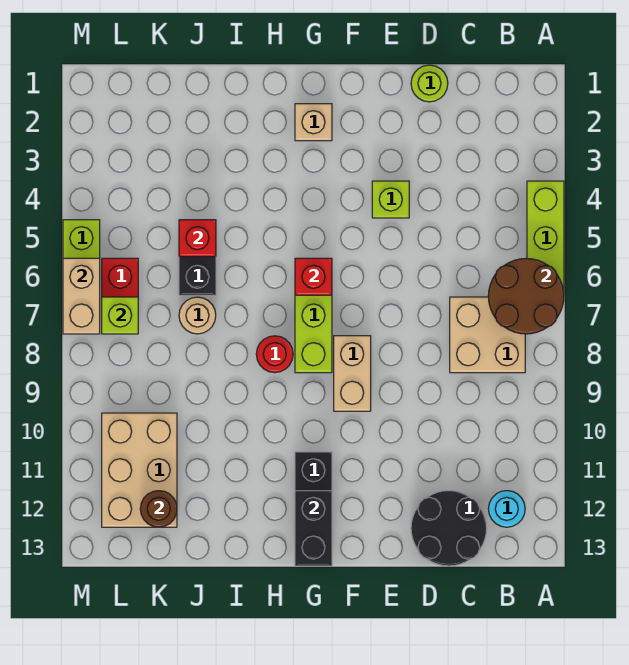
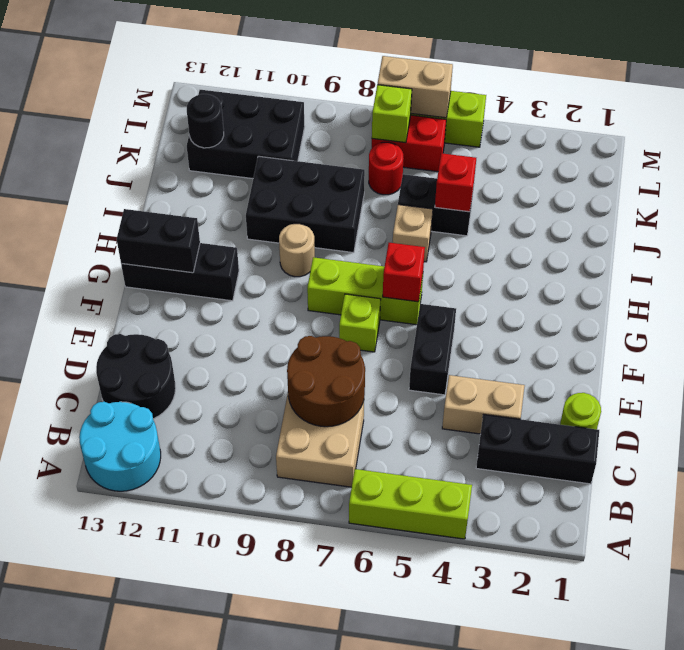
brown round brick A6:B7 level 2 -> brown round brick C7:D8 level 2
cyan round brick B12 level 1 -> cyan round brick A12:B13 level 1
none -> black brick C1:C3 level 1
lime brick E4 level 1 -> lime brick F7 level 1
none -> black brick E5:F5 level 1
tan brick F8:F9 level 1 -> tan brick D3:D4 level 1
tan brick G2 level 1 -> tan brick I6 level 1
red round brick H8 level 1 -> red round brick K7 level 1
none -> black brick I8:J10 level 1
tan round brick J7 level 1 -> tan round brick H9 level 1
tan brick K10:L12 level 1 -> black brick K10:L12 level 1
brown round brick K12 level 2 -> black round brick K12 level 2

